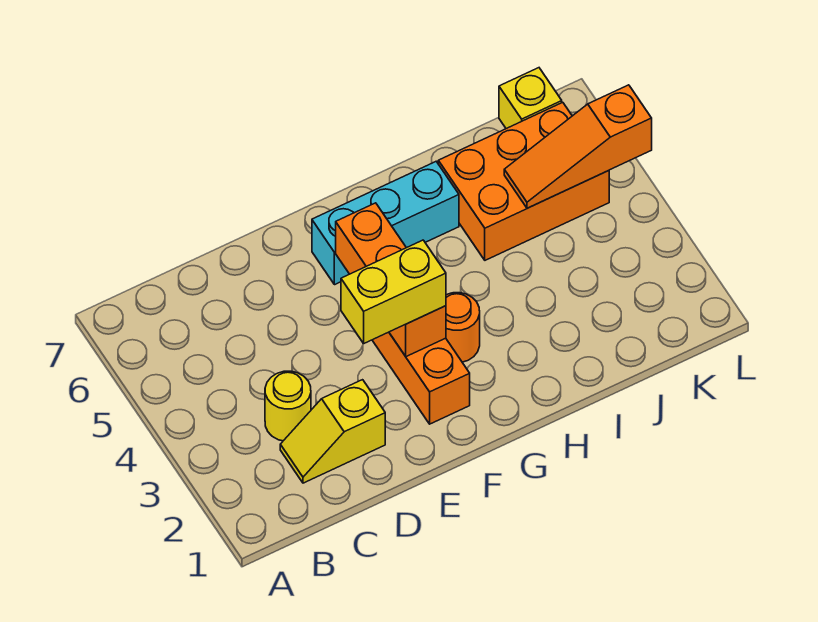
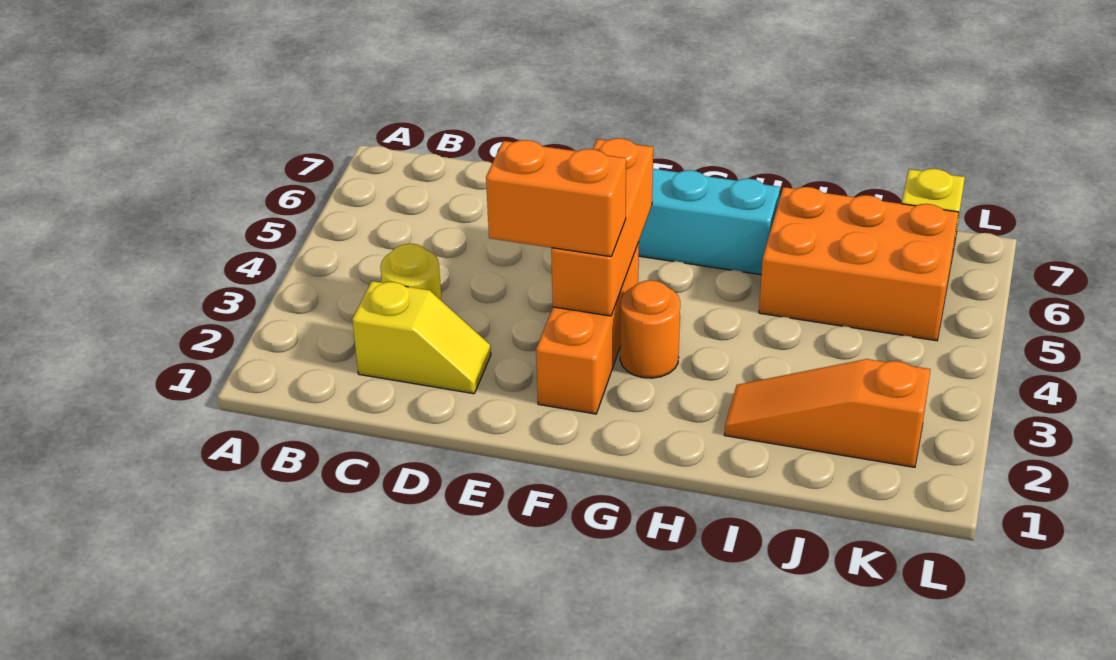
yellow slope C2:D2 level 1 top D -> yellow slope C2:D2 level 1 top C
yellow brick E3:F3 level 3 -> orange brick E3:F3 level 3
orange slope J5:L5 level 2 top L -> orange slope I2:K2 level 1 top K

